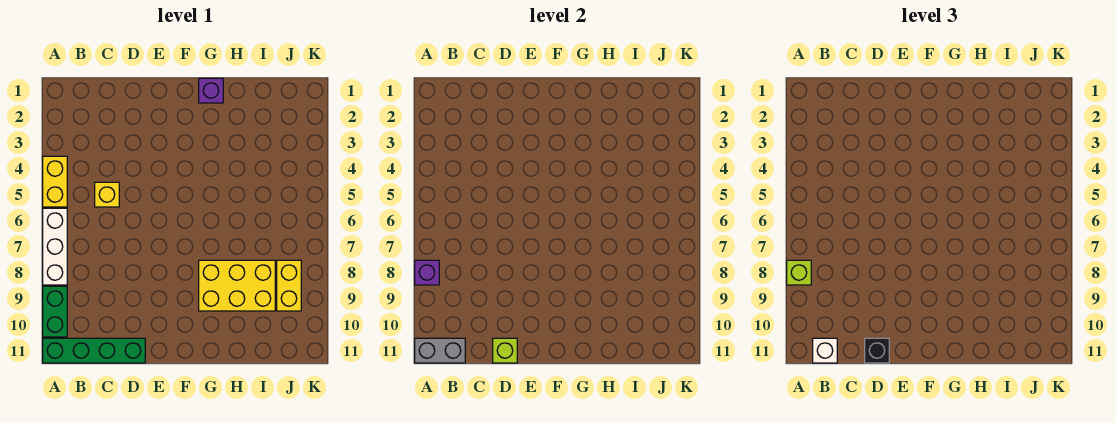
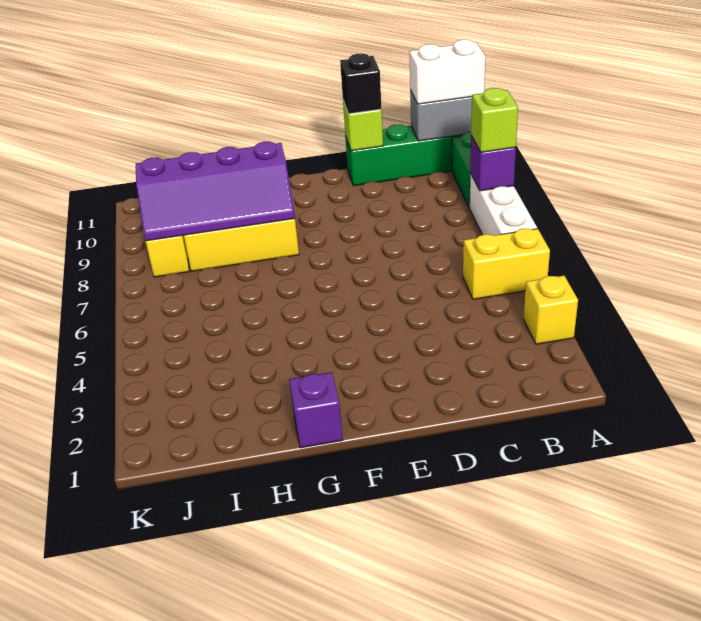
yellow brick A4:A5 level 1 -> yellow brick A5:B5 level 1
white brick B11 level 3 -> white brick A11:B11 level 3
yellow brick C5 level 1 -> yellow brick A3 level 1
none -> purple slope G8:J9 level 2 top 9

